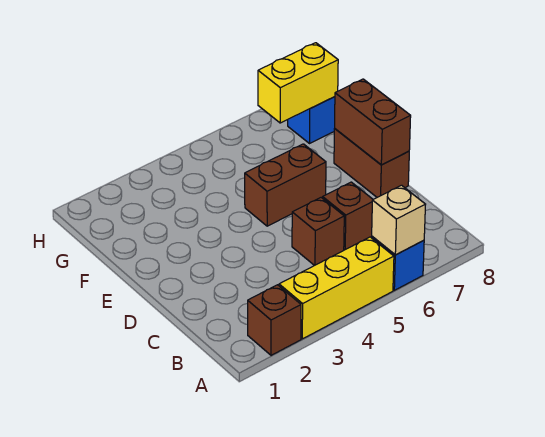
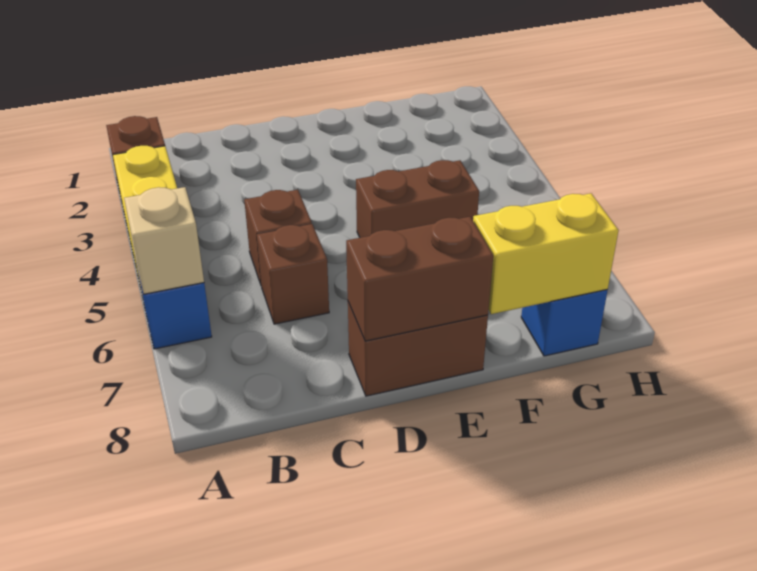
brown brick E5:E6 level 1 -> brown brick E5:F5 level 1
yellow brick G7:G8 level 2 -> yellow brick F8:G8 level 2

